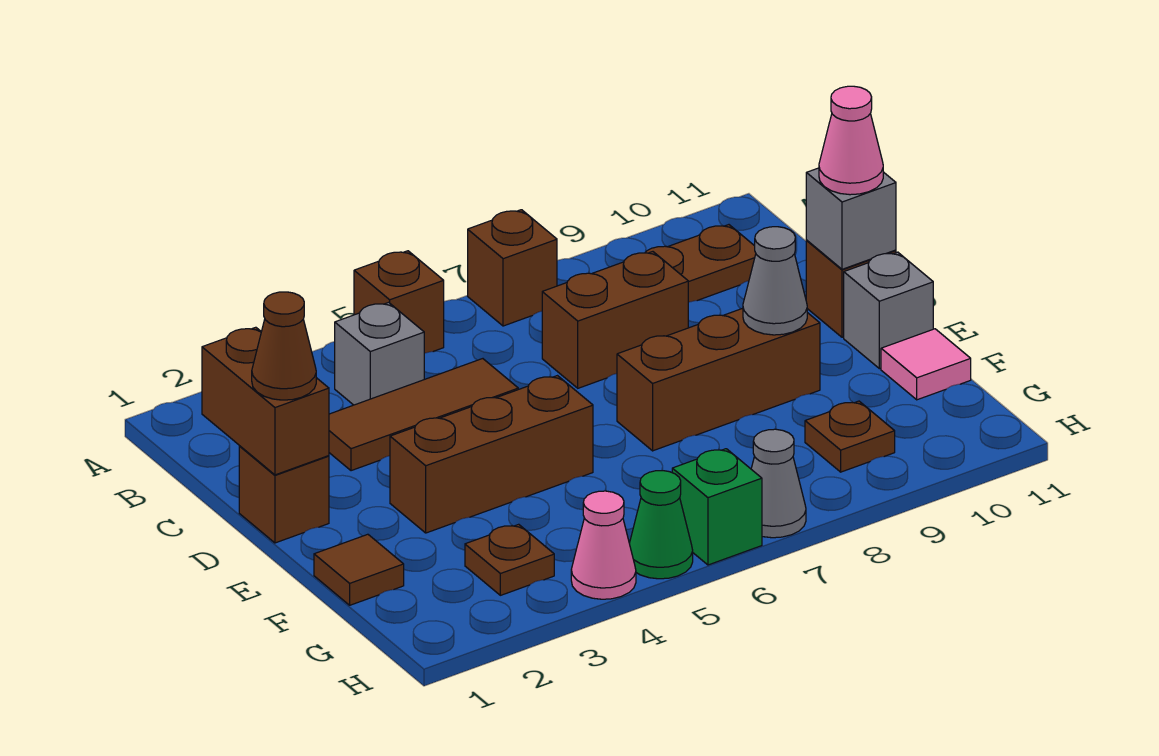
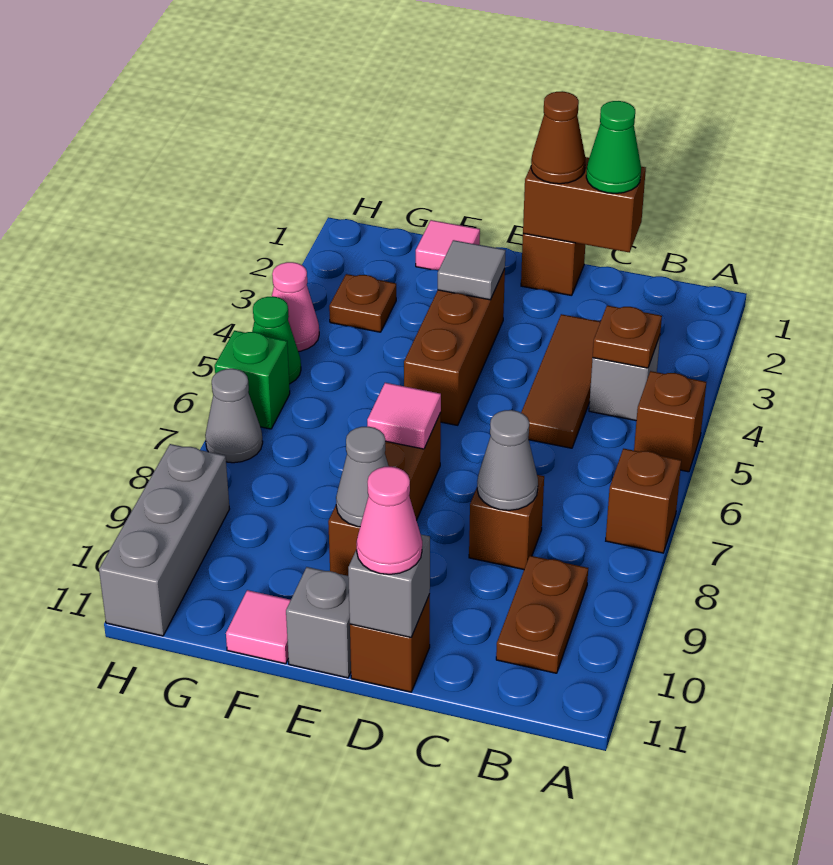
none -> green cone C1 level 3
brown brick C7:C8 level 1 -> brown brick C8 level 1
none -> grey cone C8 level 2
none -> grey tile E3 level 2
none -> pink tile E7 level 2
brown tile F1 level 1 -> pink tile F1 level 1
brown plate G9 level 1 -> brown plate B4 level 2
none -> grey brick H9:H11 level 1

